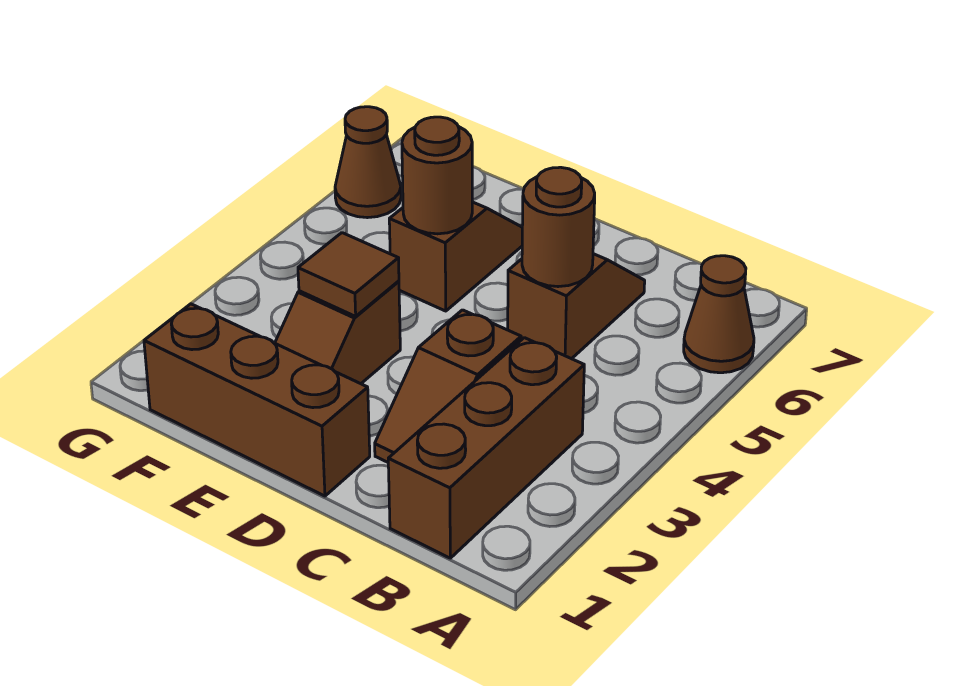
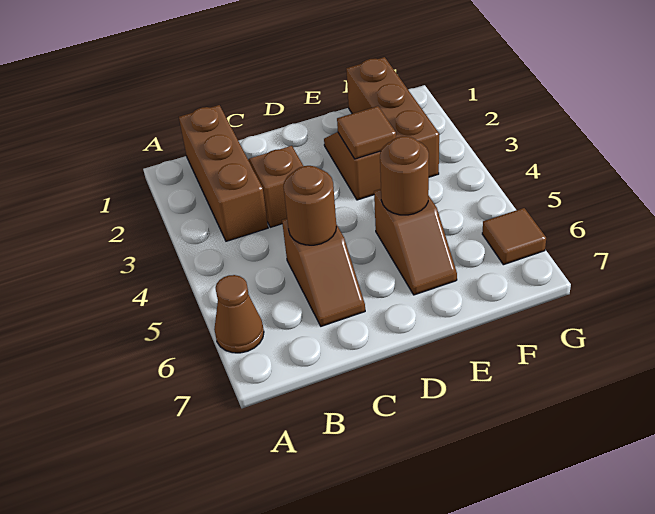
brown brick D1:F1 level 1 -> brown brick F1:F3 level 1
brown cone G6 level 1 -> brown tile G6 level 1

